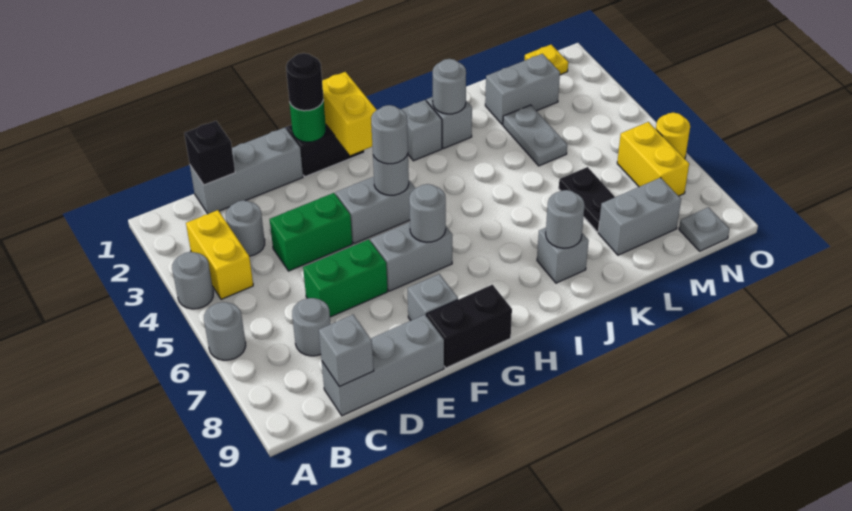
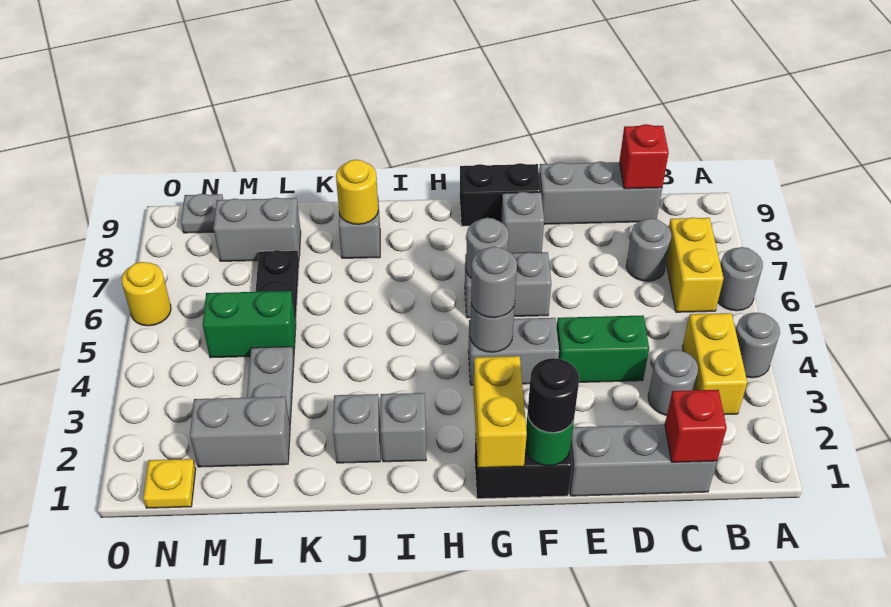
black brick C1 level 2 -> red brick C1 level 2
grey brick C9 level 2 -> red brick C9 level 2
green brick D6:E6 level 1 -> green brick L5:M5 level 1
grey round brick J2 level 2 -> none
grey round brick J8 level 2 -> yellow round brick J8 level 2
yellow brick N6:N7 level 1 -> yellow brick B6:B7 level 1

